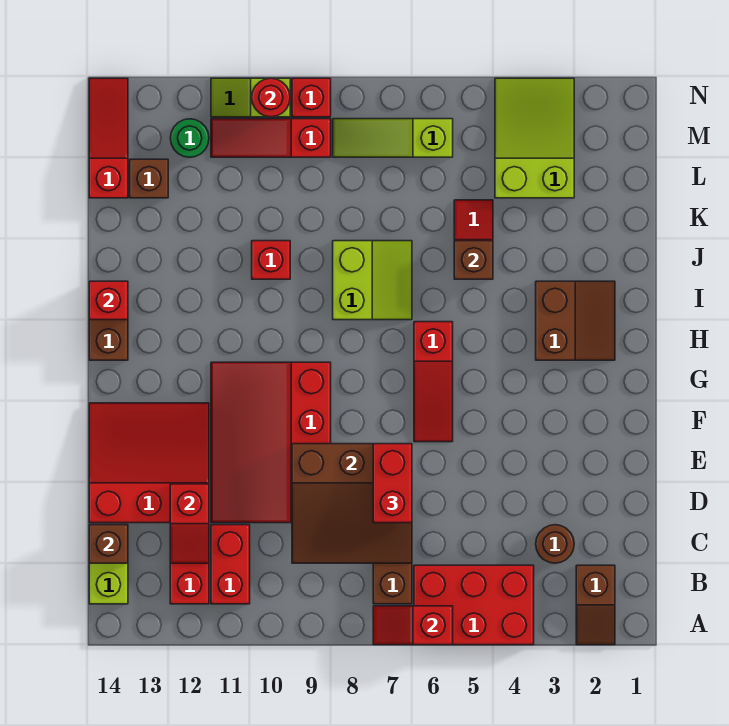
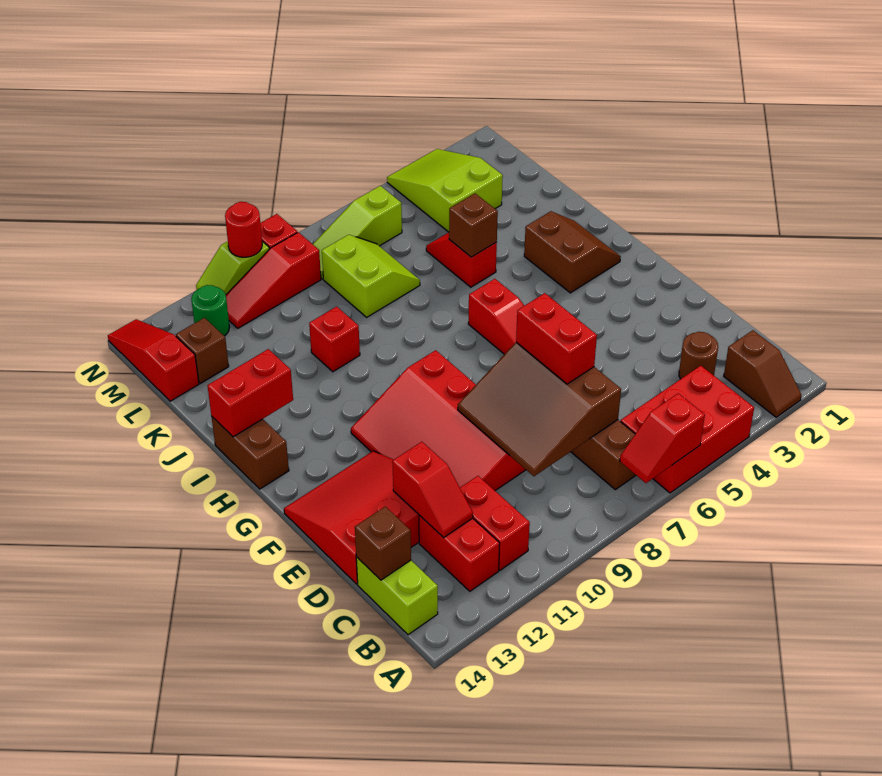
brown slope C7:E9 level 2 top E -> brown slope C7:E9 level 2 top 7
lime slope I7:J8 level 1 top 8 -> lime slope K7:L8 level 1 top 8
red brick I14 level 2 -> red brick I13:I14 level 2

